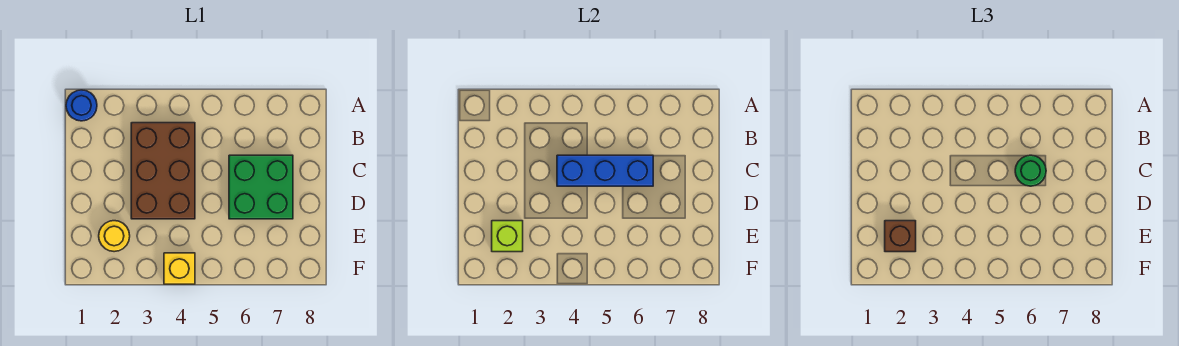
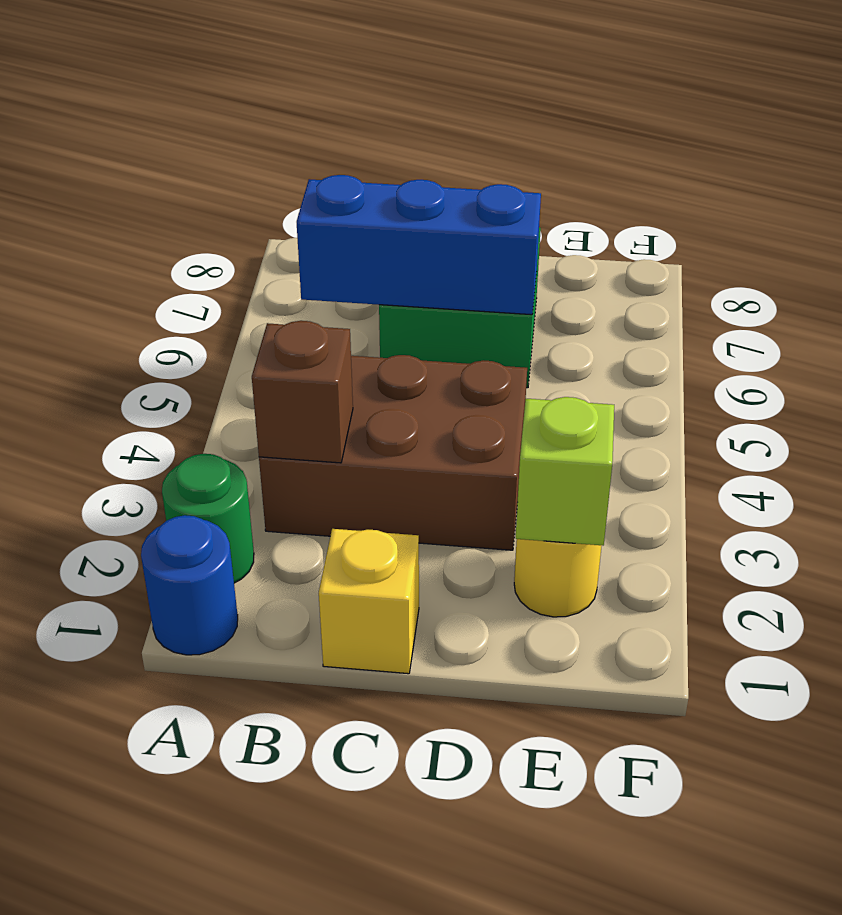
blue brick C4:C6 level 2 -> blue brick B6:D6 level 2
green round brick C6 level 3 -> green round brick A2 level 1
brown brick E2 level 3 -> brown brick B3 level 2
yellow brick F4 level 1 -> yellow brick C1 level 1

